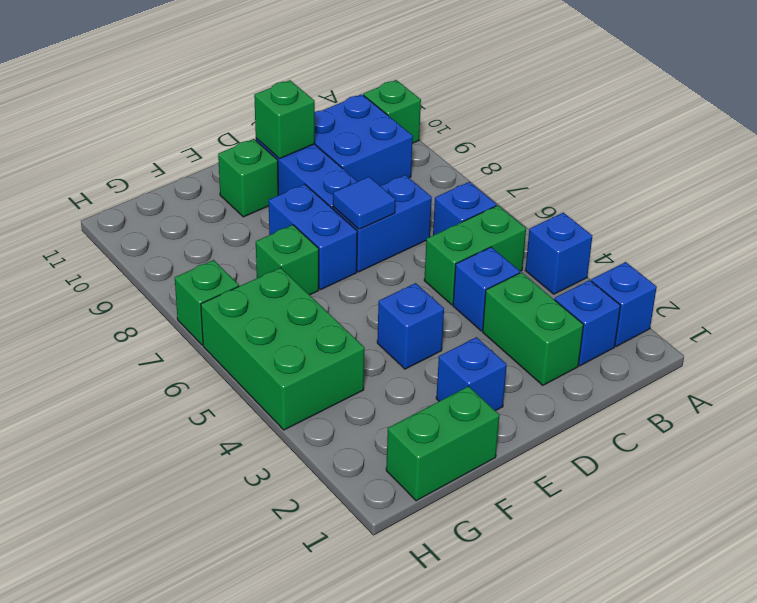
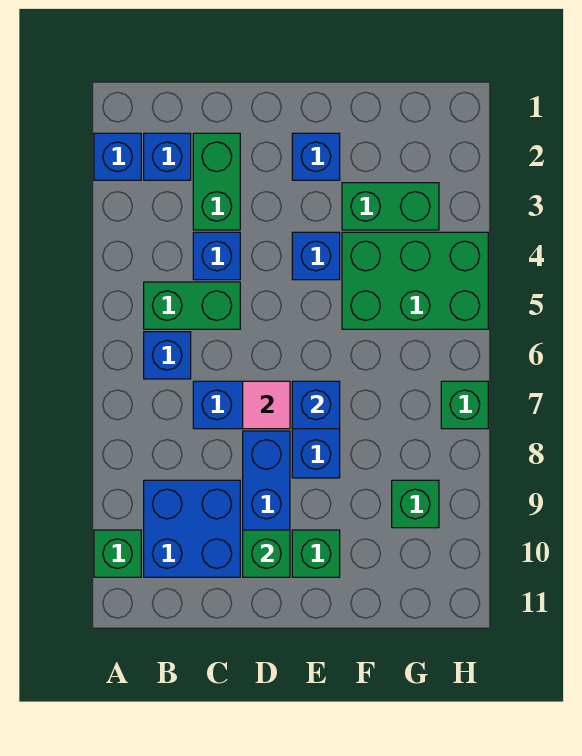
blue brick A4 level 1 -> blue brick E7 level 2
blue tile D7 level 2 -> pink tile D7 level 2
green brick F1:G1 level 1 -> green brick F3:G3 level 1
green brick F7 level 1 -> green brick G9 level 1
green brick G4:H6 level 1 -> green brick F4:H5 level 1

